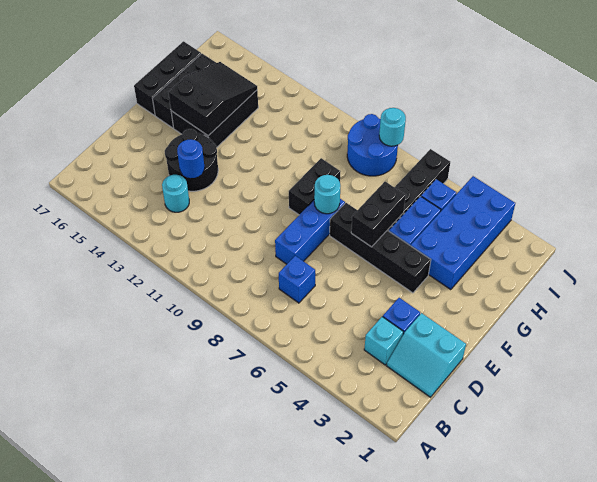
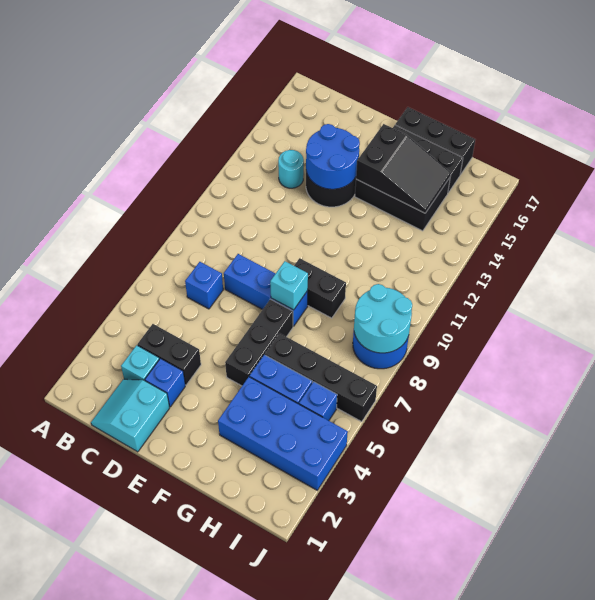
blue round brick D13 level 2 -> blue round brick D13:E14 level 2
black brick F4:F7 level 1 -> black brick F5:F7 level 1
black brick F6:G6 level 2 -> black brick C4:D4 level 1
cyan round brick F8 level 2 -> cyan brick F8 level 2
cyan round brick J8 level 2 -> cyan round brick I8:J9 level 2

